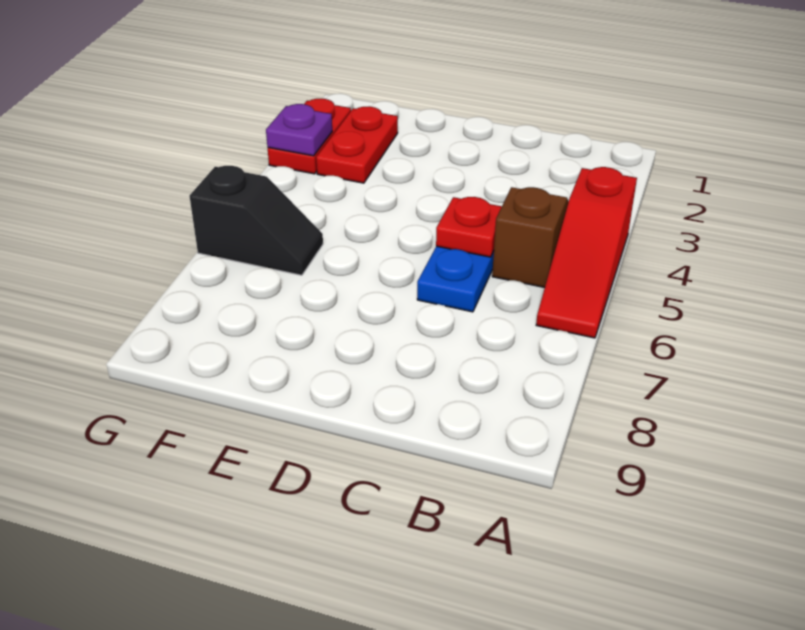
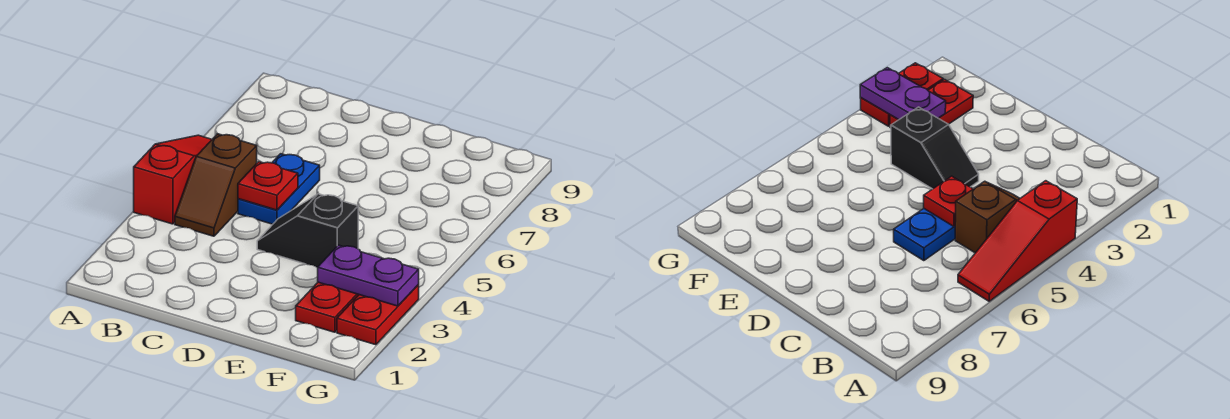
black slope F6:G6 level 1 top G -> black slope D4:E4 level 1 top E
purple plate G3 level 2 -> purple plate F3:G3 level 2

